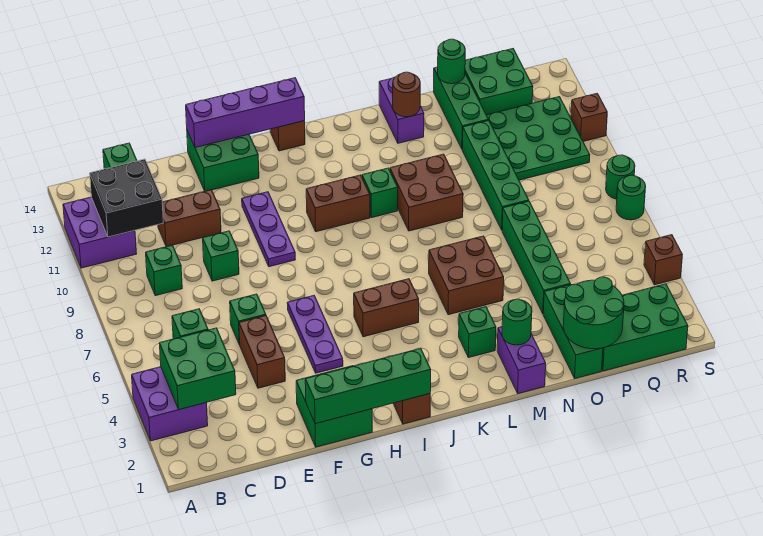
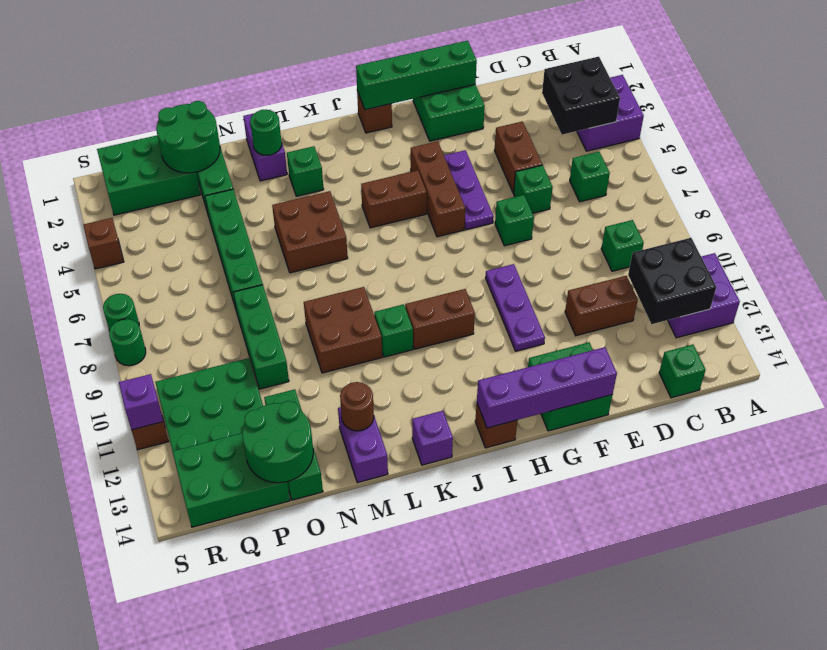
green brick B3:C4 level 2 -> black brick B3:C4 level 2
green brick E9 level 1 -> green brick F7 level 1
none -> brown brick H4:H6 level 1
none -> purple brick K14 level 1
green brick O8:O11 level 1 -> green brick O8:O10 level 1
green round brick O14 level 2 -> green round brick O13:P14 level 2
green brick P13:Q14 level 1 -> green brick P13:R14 level 1
none -> purple brick S11 level 2

